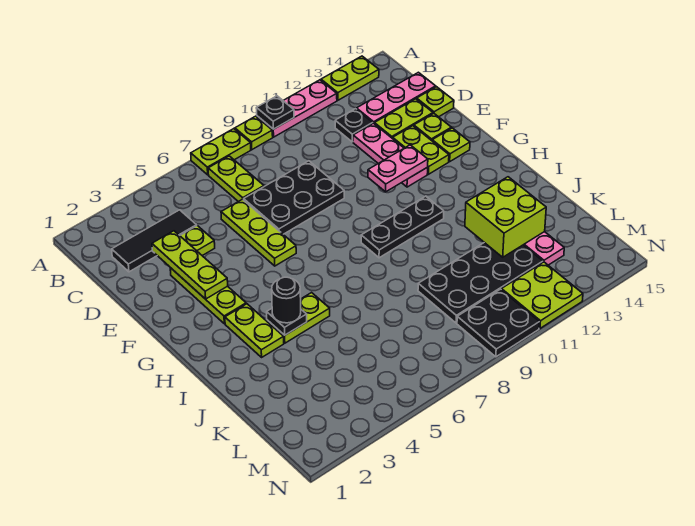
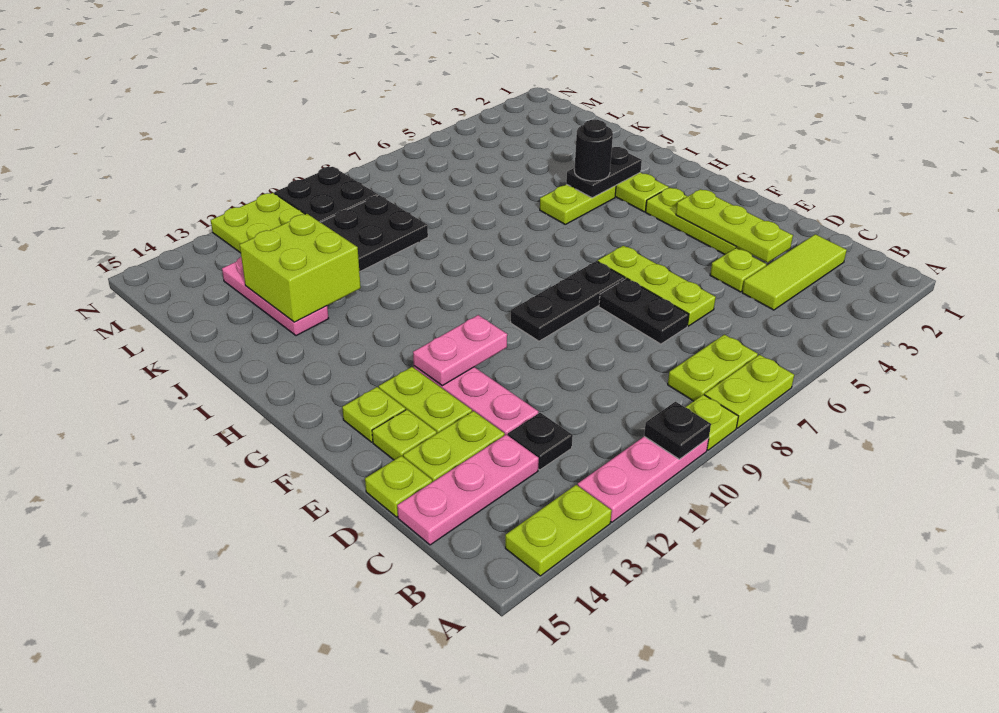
lime plate B7:C7 level 1 -> lime plate B7:B8 level 1
black tile C2:C4 level 1 -> lime tile C2:C4 level 1
black plate D7:E9 level 1 -> black plate D7:E7 level 1
black plate H9:H11 level 1 -> black plate F7:F9 level 1
black plate I4 level 2 -> black plate I3:I4 level 2

